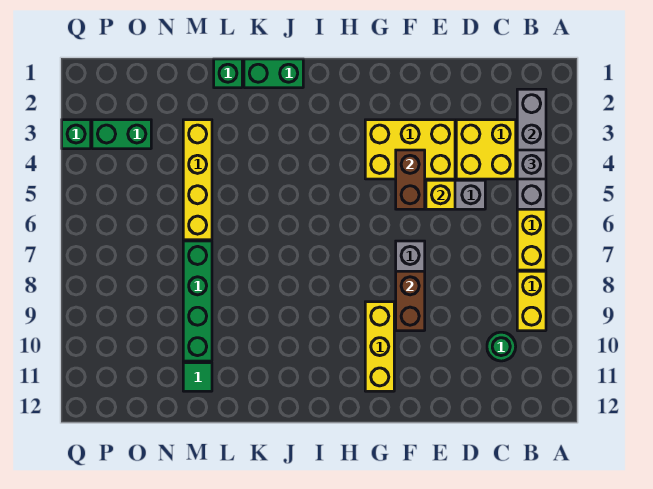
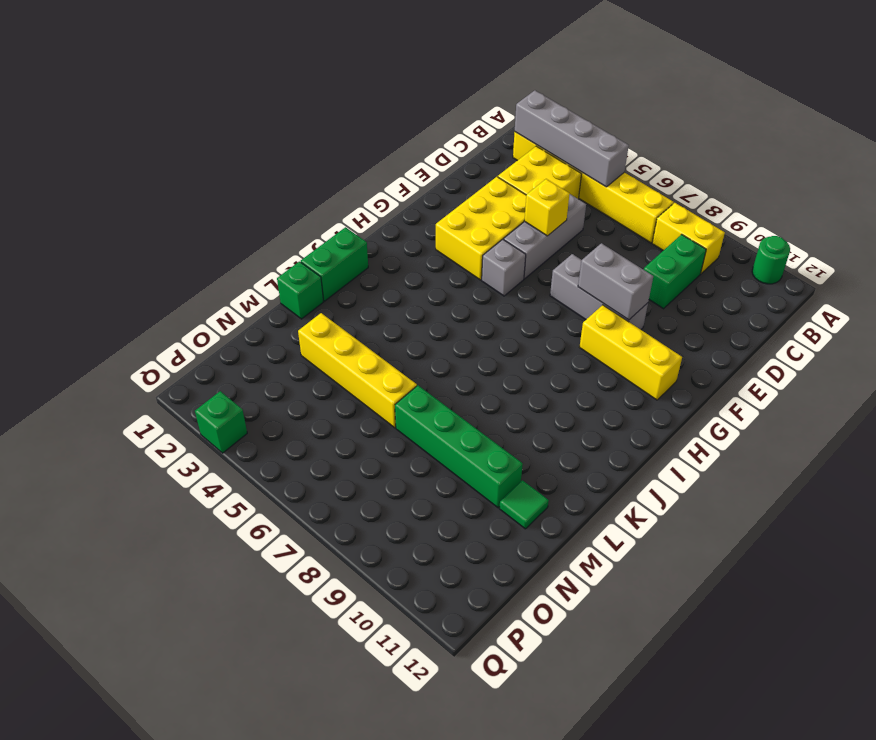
grey brick B4 level 3 -> grey brick G5 level 1
green round brick C10 level 1 -> green round brick A11 level 1
brown brick F4:F5 level 2 -> none
brown brick F8:F9 level 2 -> grey brick F8:F9 level 2
green brick O3:P3 level 1 -> green brick C9:D9 level 1

